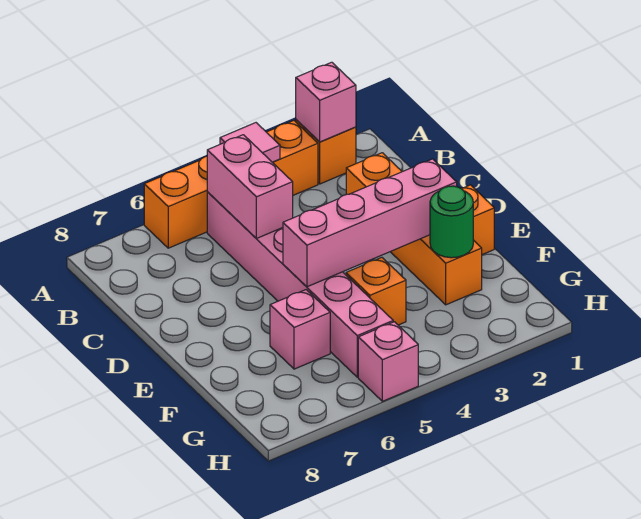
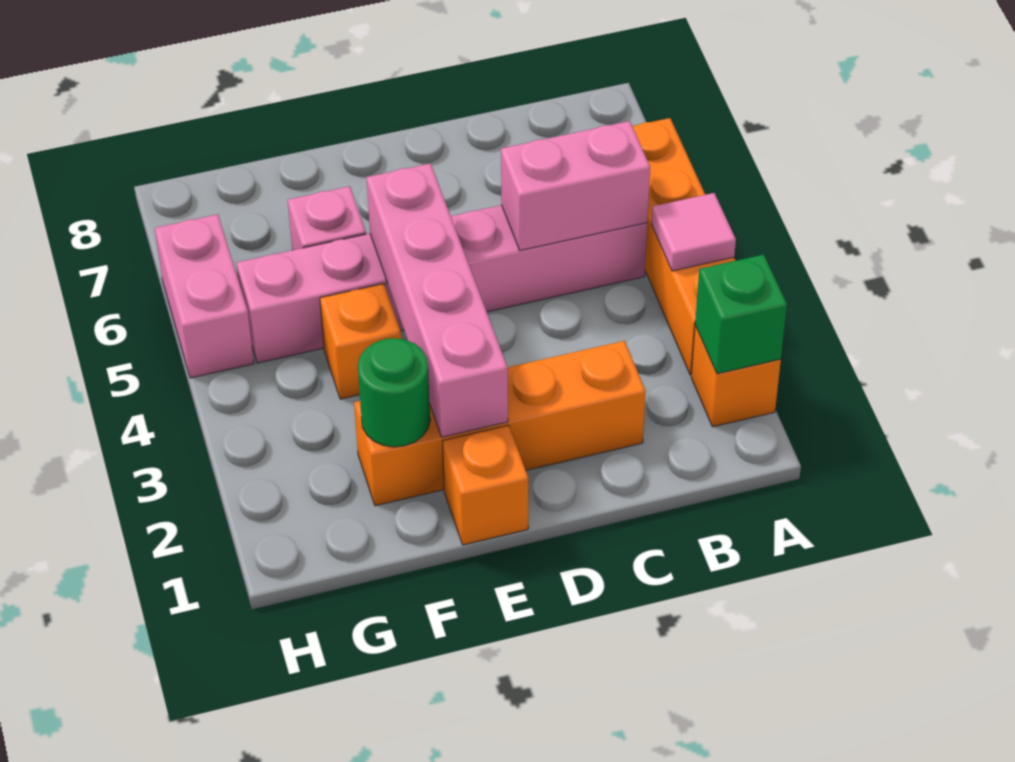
pink brick A2 level 2 -> green brick A2 level 2
pink brick H5 level 1 -> pink brick H5:H6 level 1

